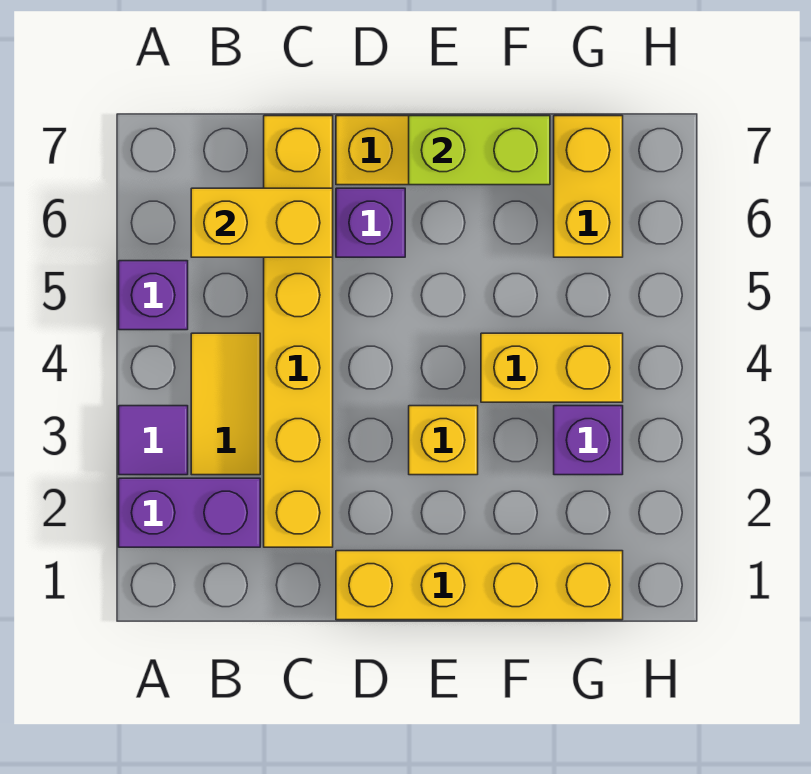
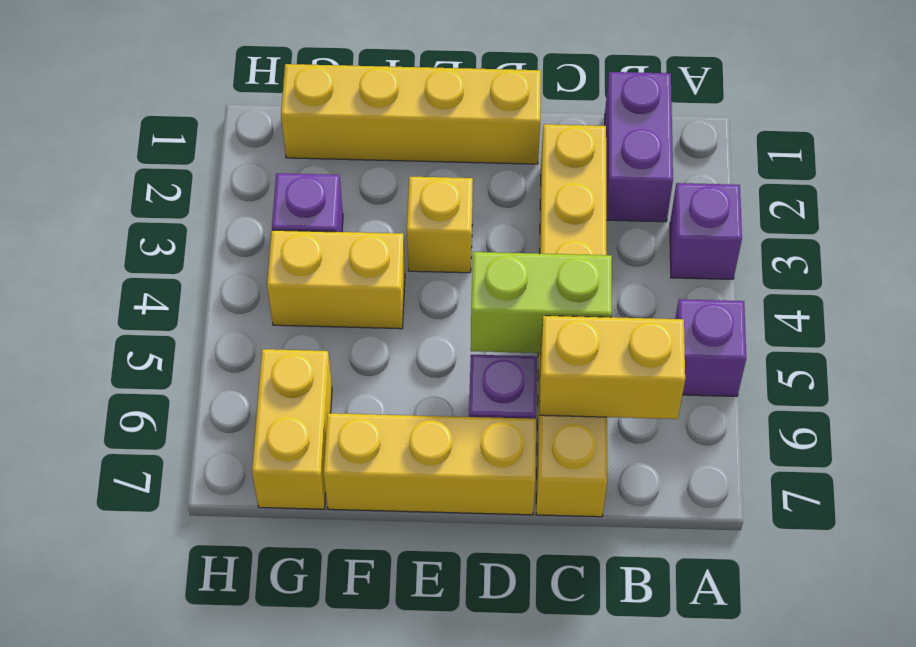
purple brick A2:B2 level 1 -> purple brick B1:B2 level 1
purple tile A3 level 1 -> purple brick A3 level 1
yellow tile B3:B4 level 1 -> none
lime brick E7:F7 level 2 -> lime brick C5:D5 level 2

